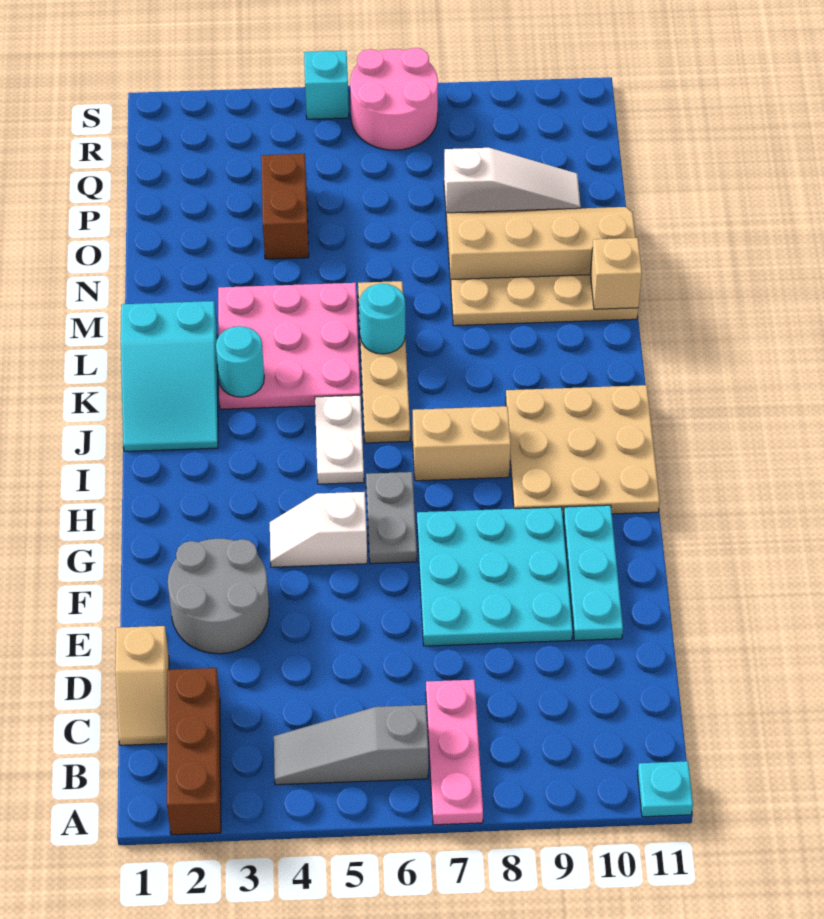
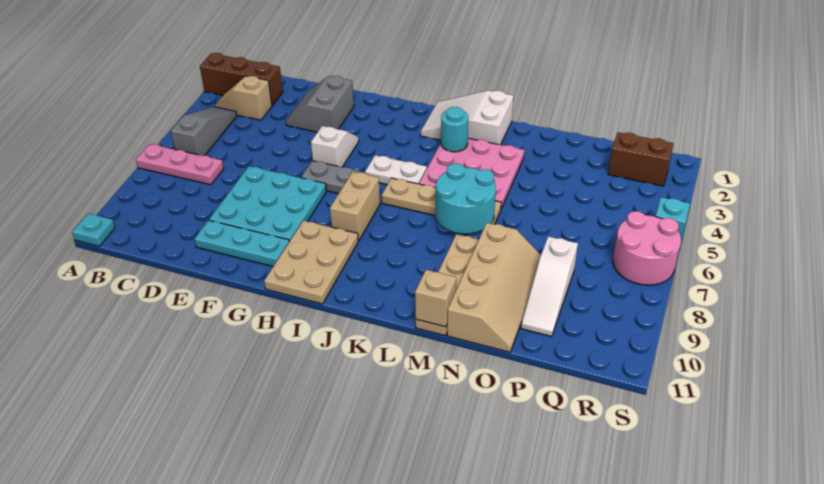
tan slope C1:D1 level 1 top D -> tan slope B3:C3 level 1 top C
grey round brick E2:F3 level 1 -> grey slope E2:F3 level 1 top F
tan plate H9:J11 level 1 -> tan plate H9:I11 level 1
cyan slope J1:L2 level 1 top L -> white slope J1:L2 level 1 top L
cyan round brick L6 level 2 -> cyan round brick L6:M7 level 2
brown brick O4:P4 level 1 -> brown brick Q2:R2 level 1

